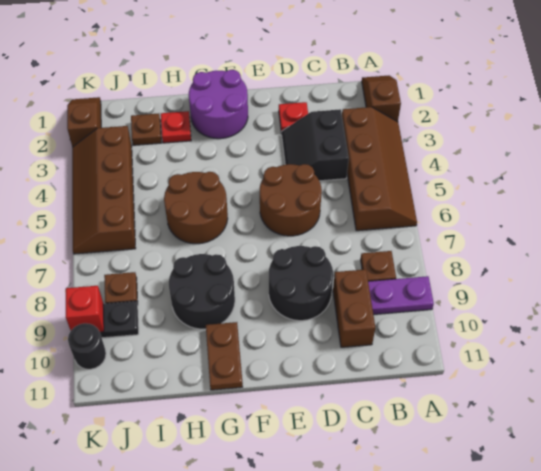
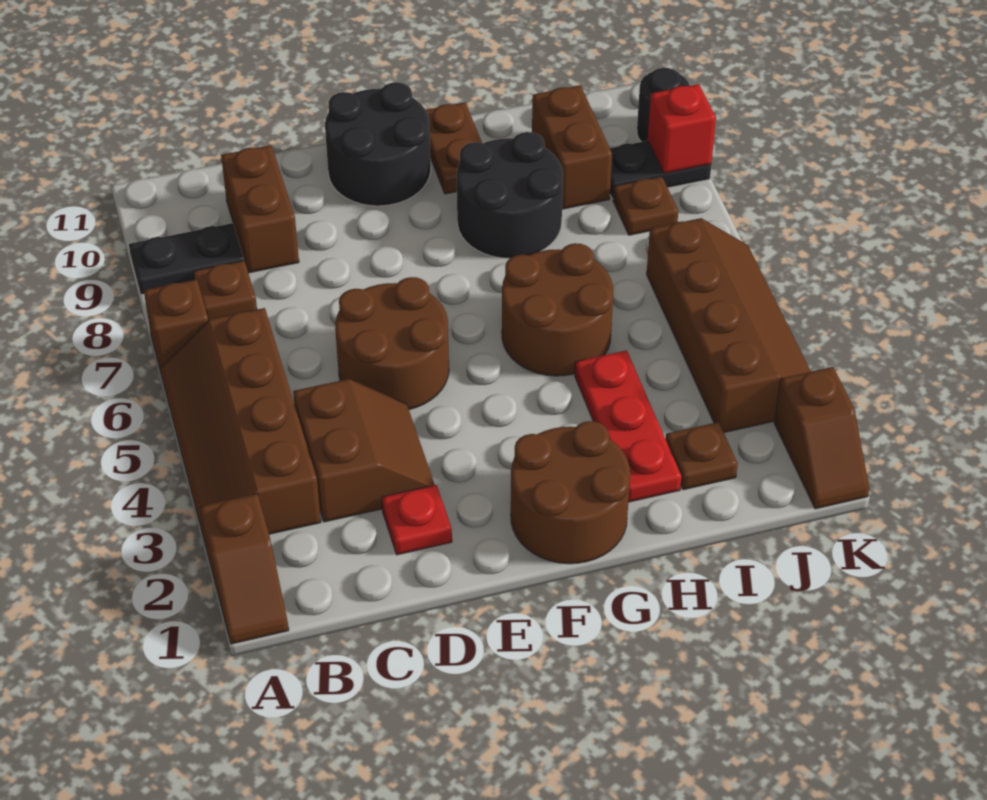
none -> brown brick A7 level 1
purple plate A9:B9 level 1 -> black plate A9:B9 level 1
black slope C3:D4 level 1 top C -> brown slope C3:D4 level 1 top C
black round brick D8:E9 level 1 -> black round brick E10:F11 level 1
purple round brick F1:G2 level 1 -> brown round brick F1:G2 level 1
red plate H2 level 1 -> red plate H2:H4 level 1
none -> brown brick I9:I10 level 1

